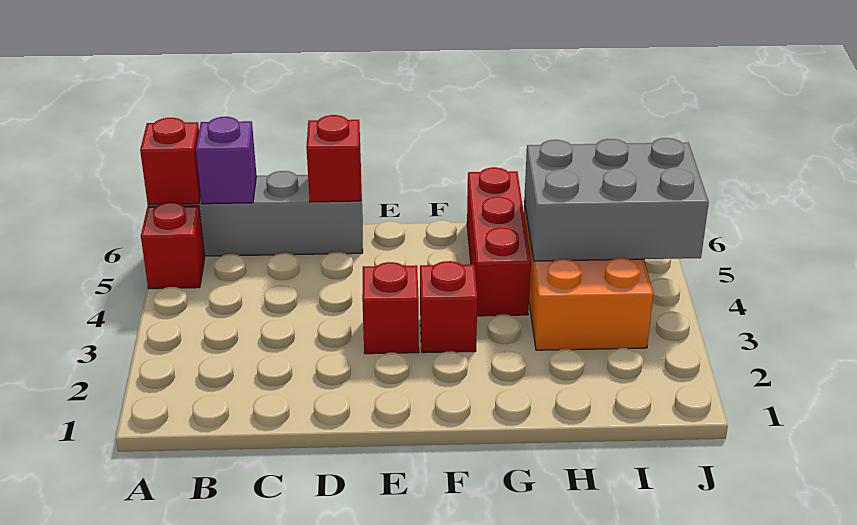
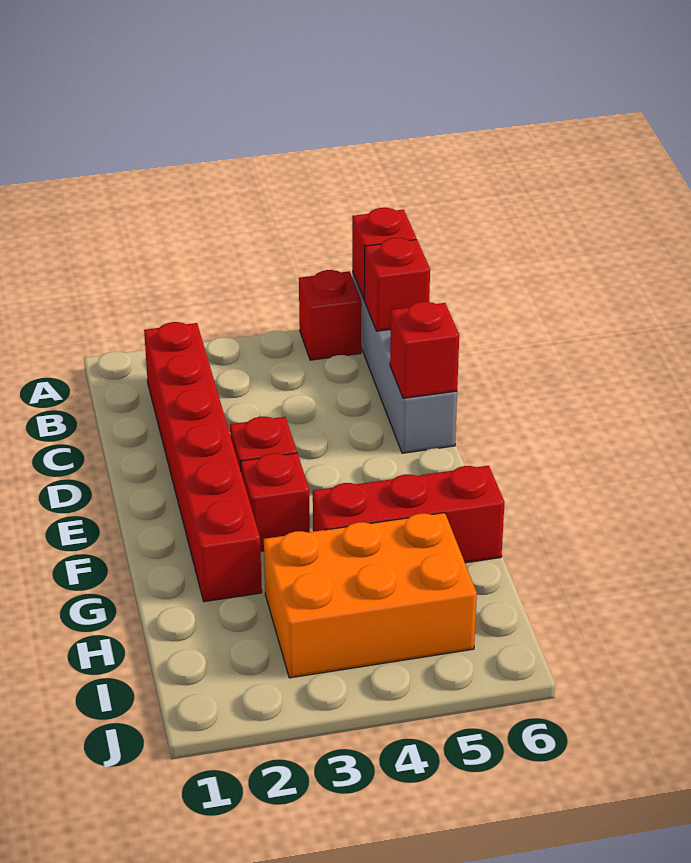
none -> red brick B2:G2 level 1
purple brick B6 level 2 -> red brick B6 level 2
grey brick H4:J5 level 2 -> none

